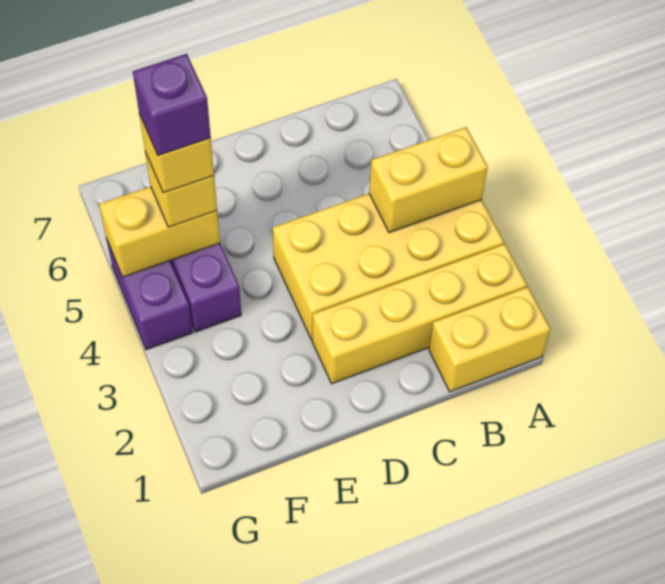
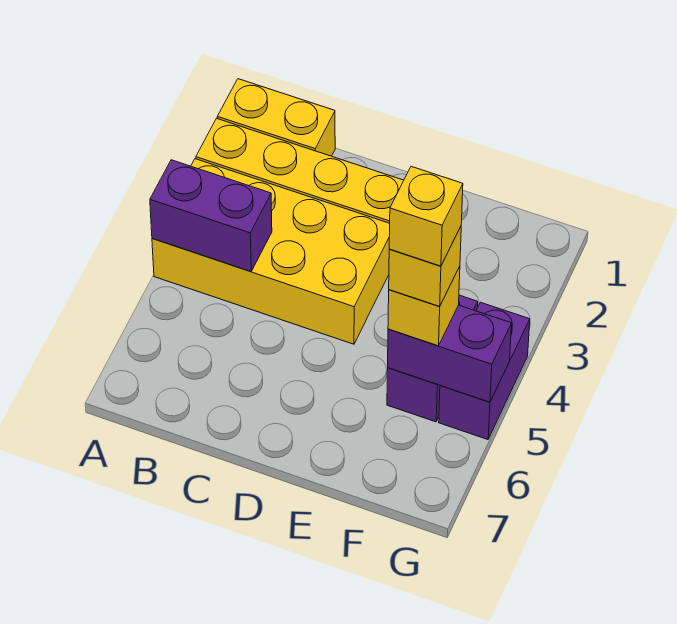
yellow brick A4:B4 level 2 -> purple brick A4:B4 level 2
yellow brick F5:G5 level 2 -> purple brick F5:G5 level 2
purple brick F5 level 5 -> yellow brick F5 level 5

